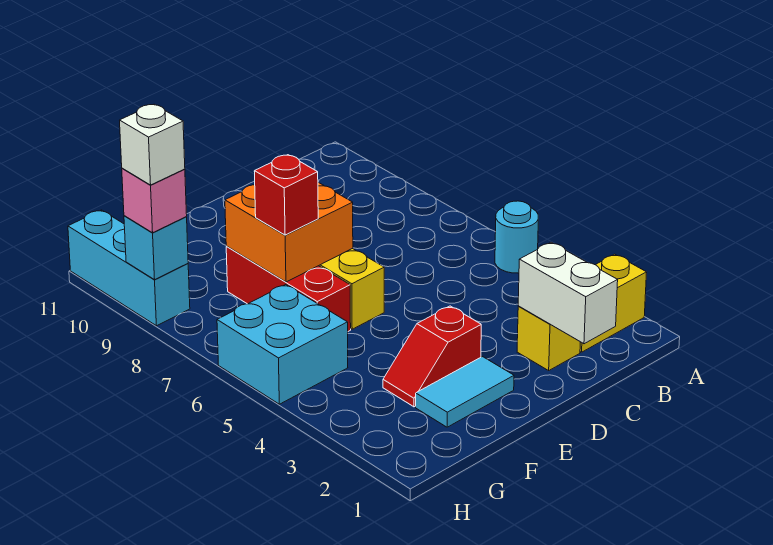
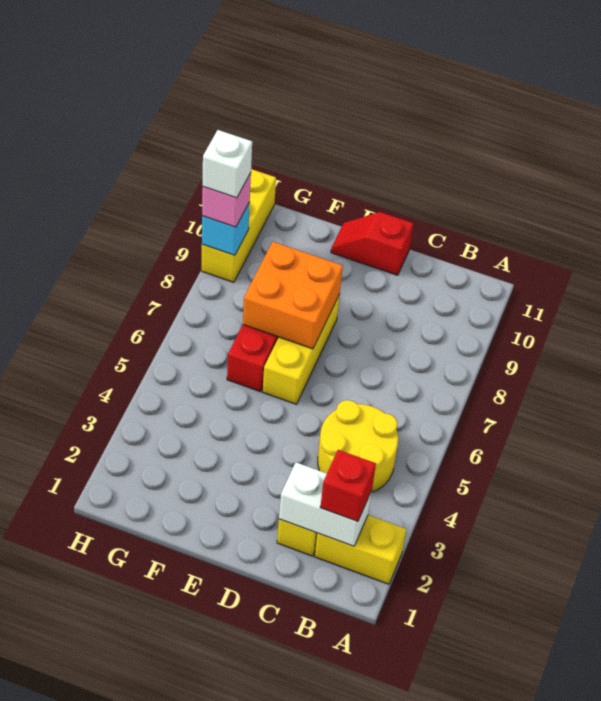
cyan round brick A5 level 1 -> none
none -> yellow round brick B4:C5 level 1
white brick C1:C2 level 2 -> white brick B2:C2 level 2
cyan tile E2:F2 level 1 -> none
red slope E3:F3 level 1 top E -> red slope D11:E11 level 1 top D
red brick F7 level 3 -> red brick B2 level 3
cyan brick G5:H6 level 1 -> none
cyan brick H9:H11 level 1 -> yellow brick H9:H11 level 1

